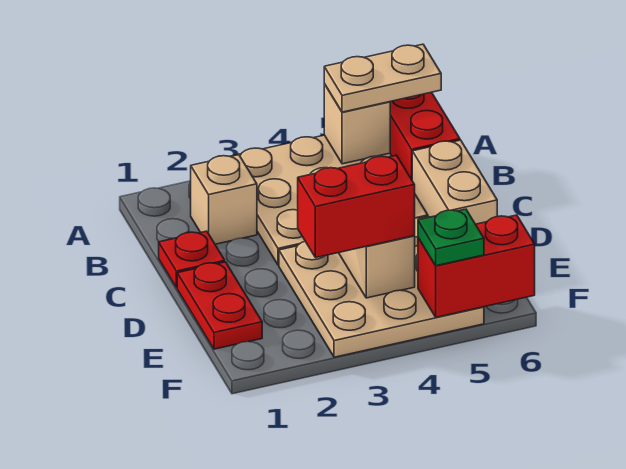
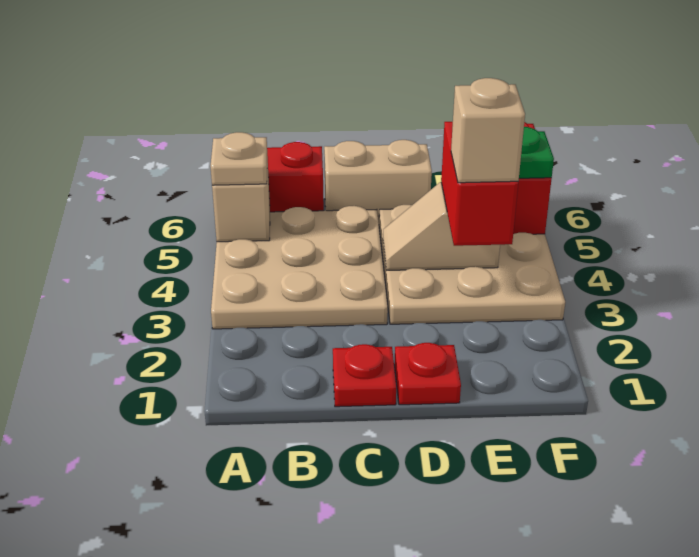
tan plate A5:A6 level 3 -> tan plate A5 level 3
tan brick B2 level 1 -> tan brick E3 level 4
red plate D1:E1 level 1 -> red plate D1 level 1

